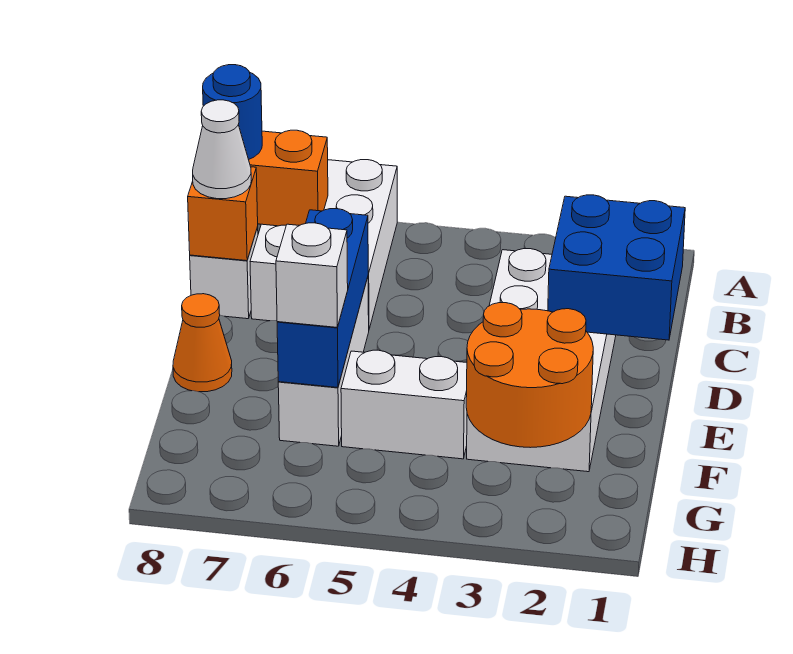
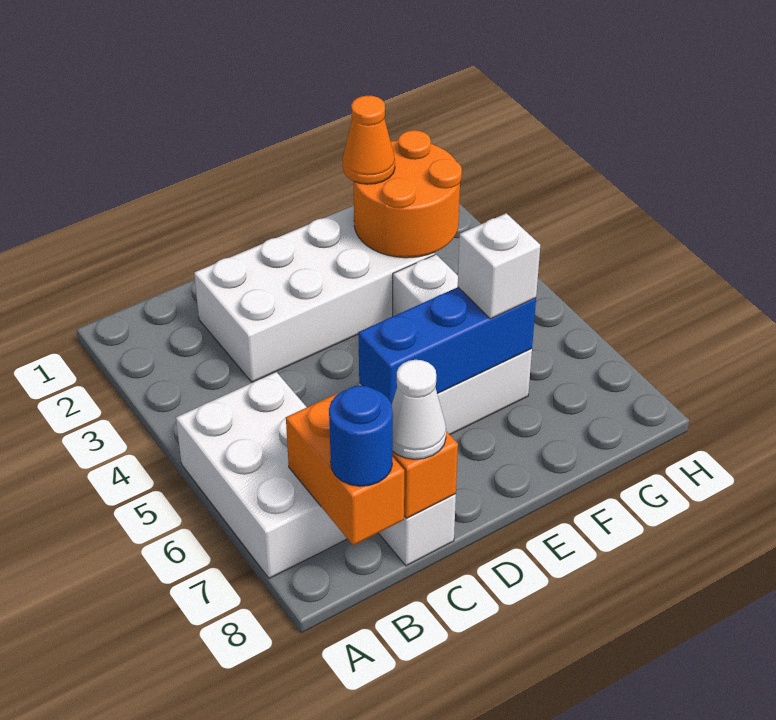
white brick A6:C7 level 1 -> white brick A5:B7 level 1
blue brick C1:D2 level 2 -> none
orange cone E8 level 1 -> orange cone F2 level 3

